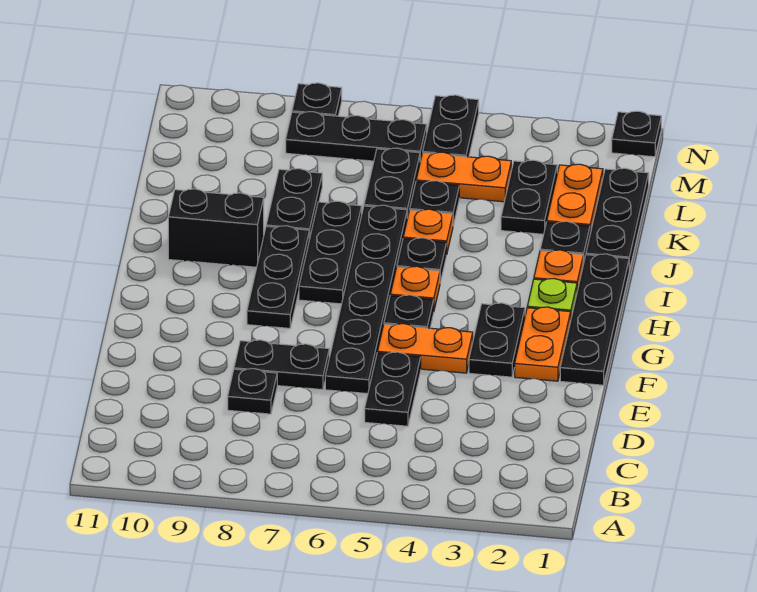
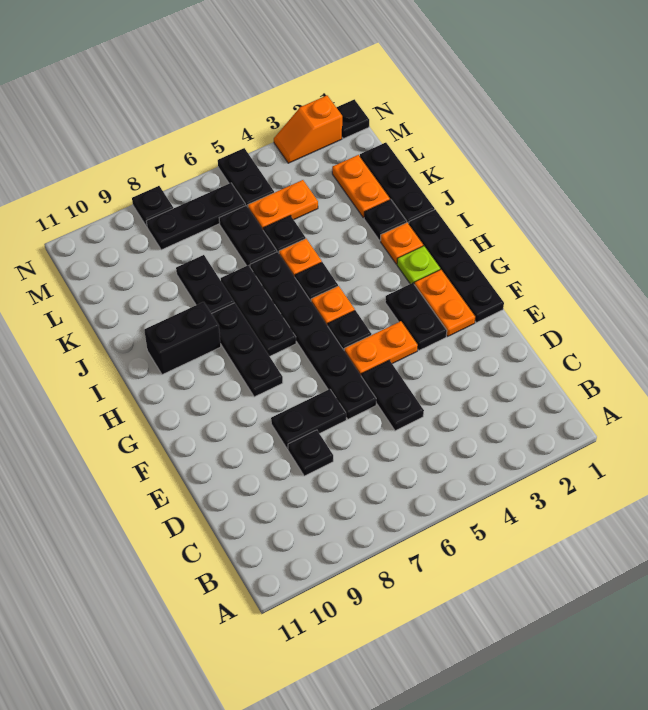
black plate K3:L3 level 1 -> none
none -> orange slope N2:N3 level 1 top 2

